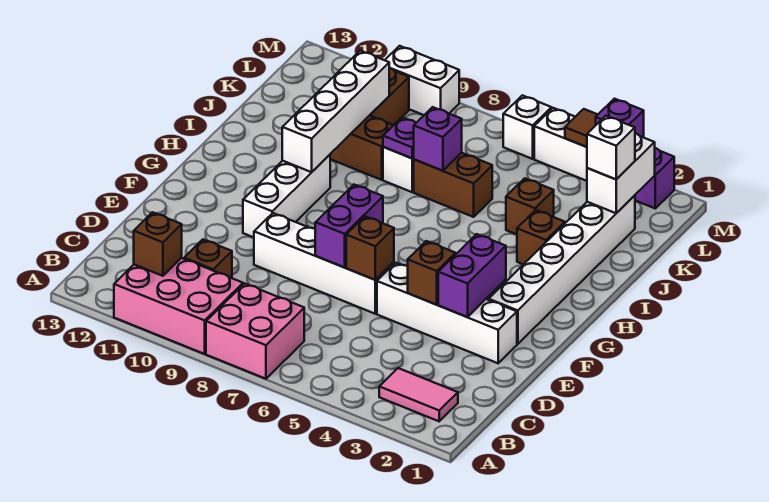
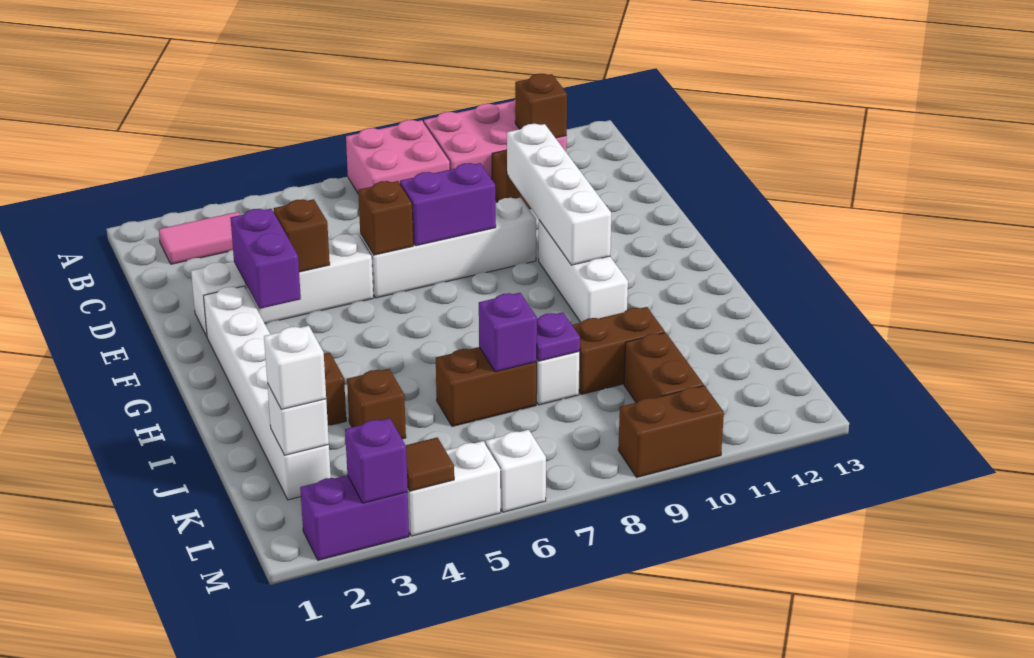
purple brick E7:F7 level 2 -> purple brick E7:E8 level 2
white brick H10:K10 level 2 -> white brick D10:G10 level 2
white brick K2:L2 level 2 -> white brick K2 level 2
white brick M9:M10 level 1 -> brown brick M9:M10 level 1

